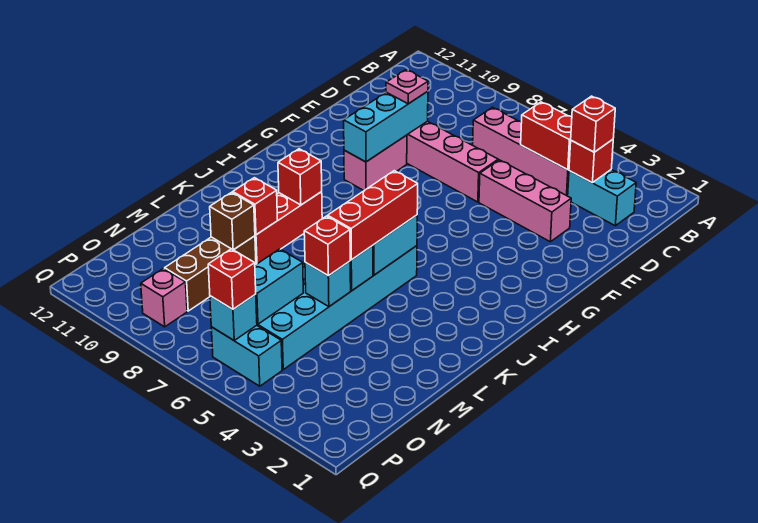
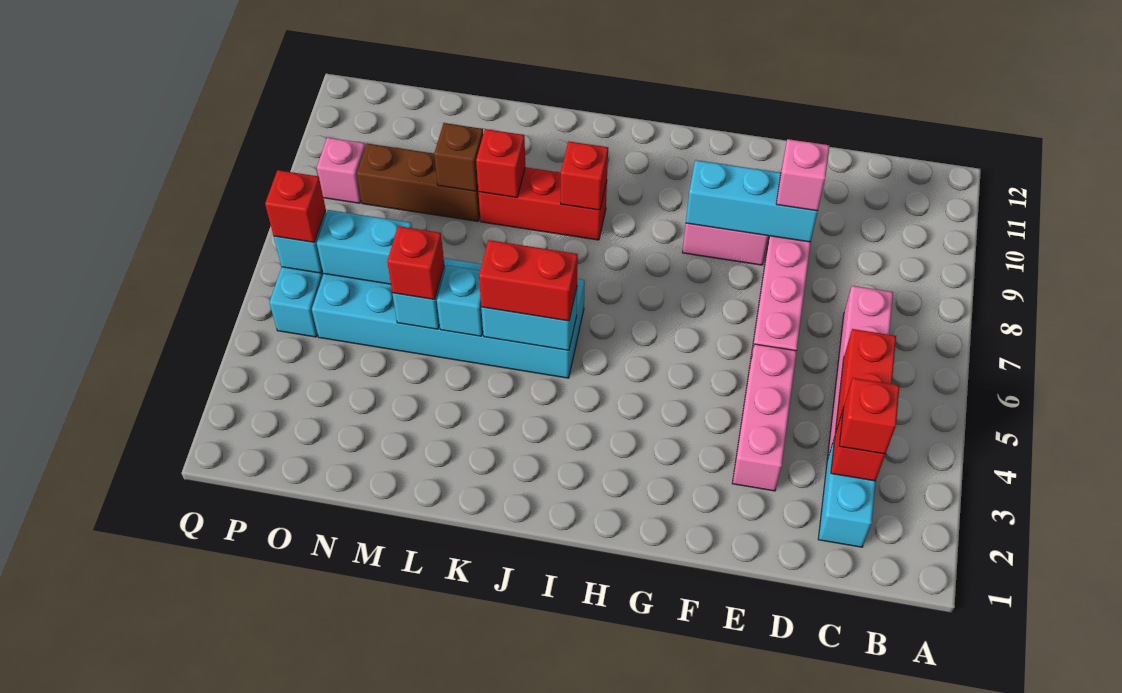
pink plate E9 level 3 -> pink brick E9 level 3
red brick J5:L5 level 3 -> red brick J5:K5 level 3

